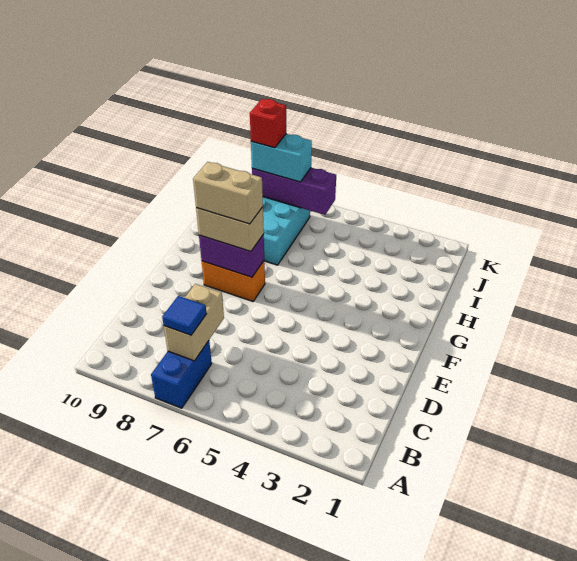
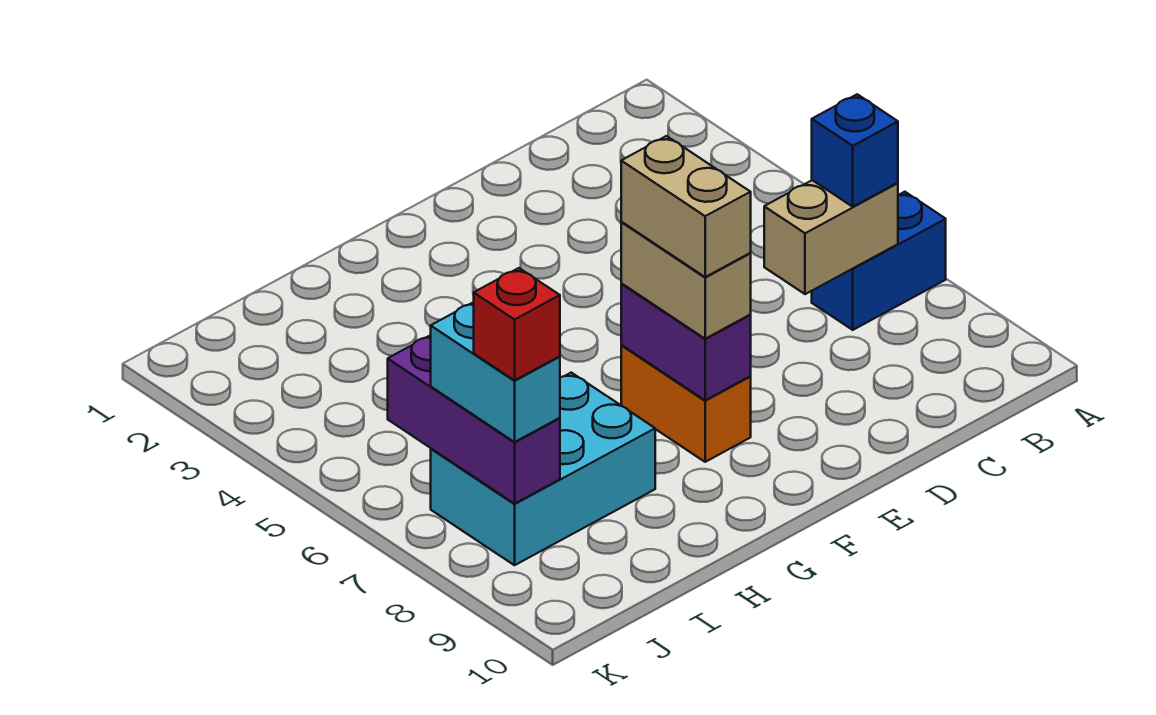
blue tile B7 level 3 -> blue brick B7 level 3

